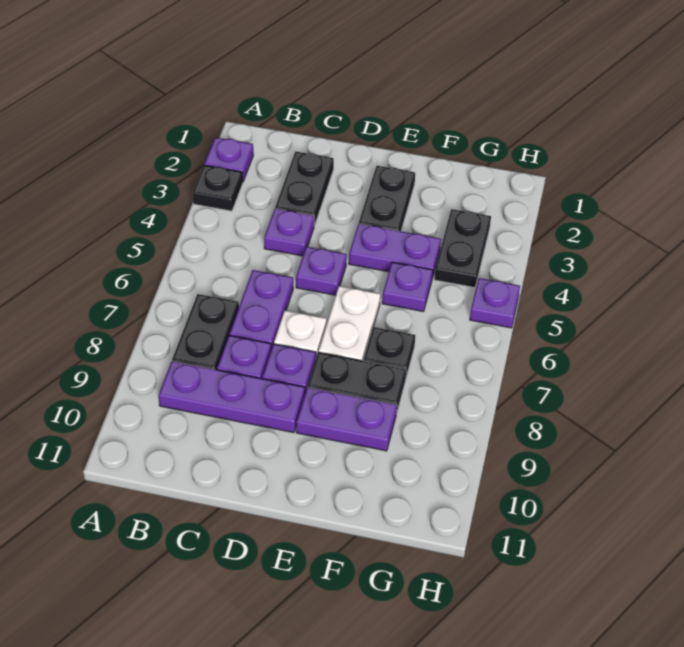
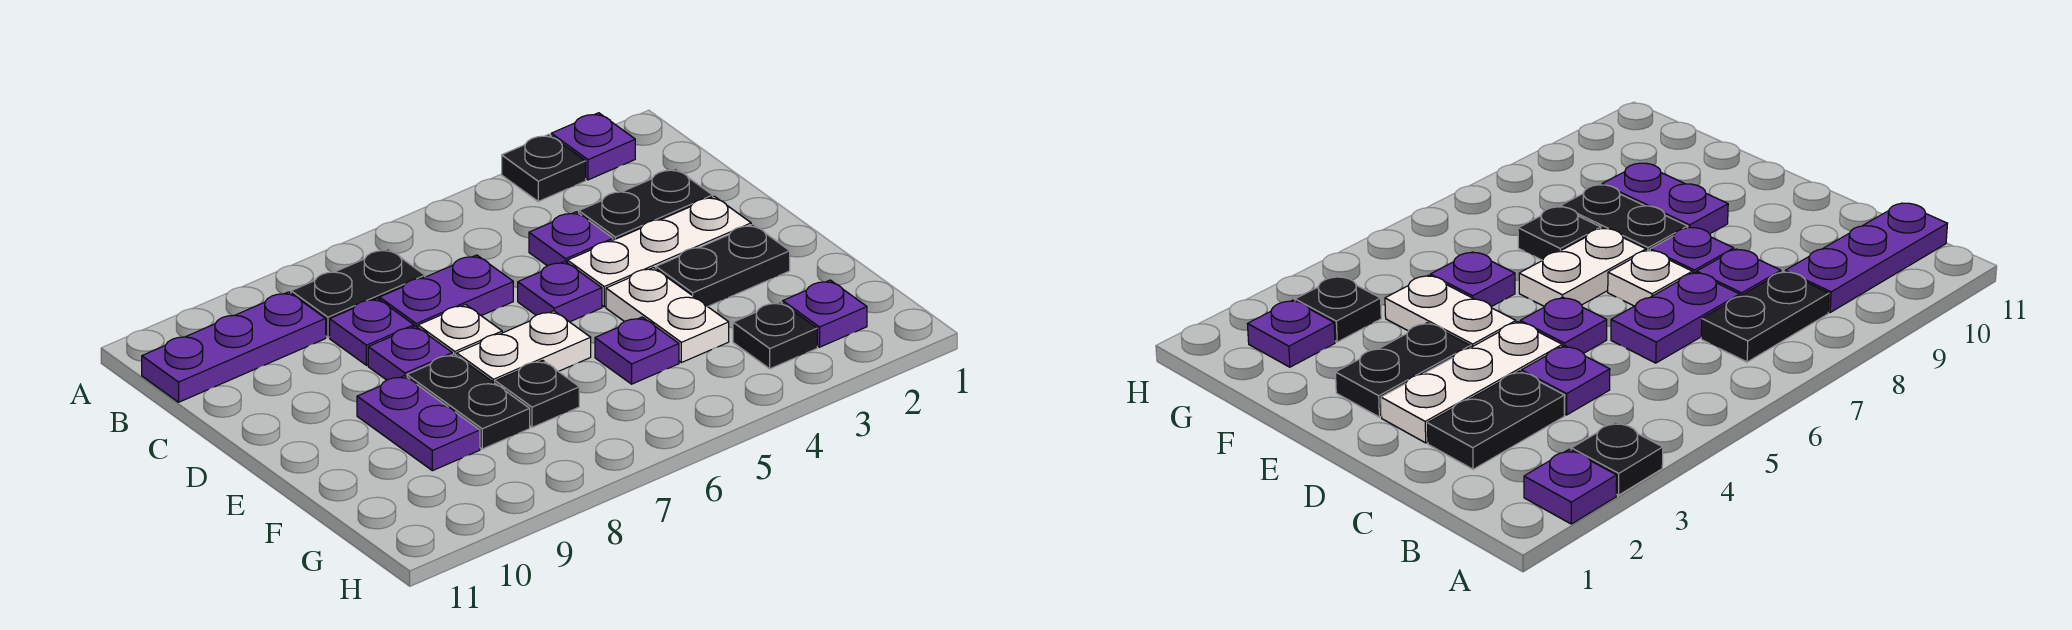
purple plate B9:D9 level 1 -> purple plate B9:B11 level 1
none -> white plate D2:D4 level 1
purple plate E4:F4 level 1 -> white plate E4:F4 level 1
black plate G3:G4 level 1 -> black plate G3 level 1
purple plate H5 level 1 -> purple plate G2 level 1

